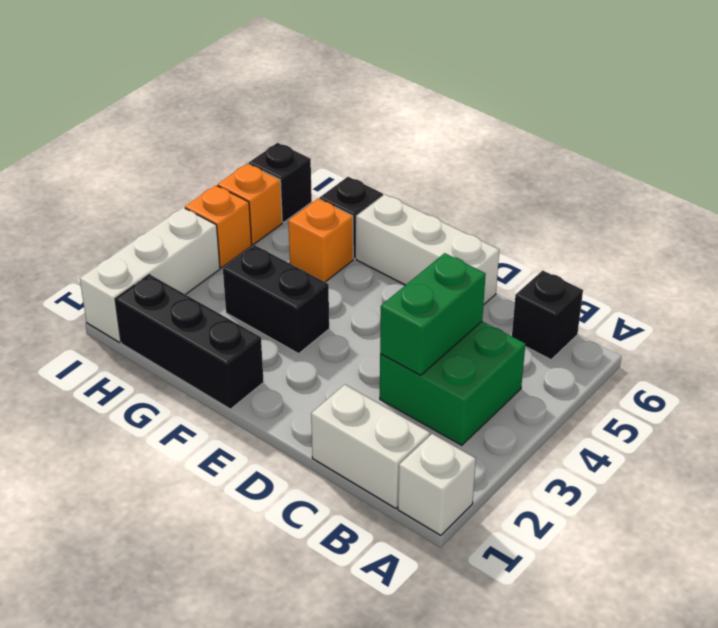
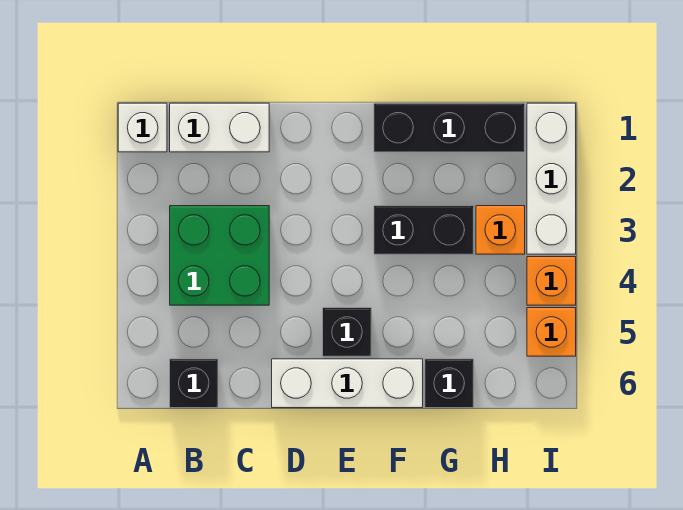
green brick C3:C4 level 2 -> none
orange brick G5 level 1 -> orange brick H3 level 1
black brick I6 level 1 -> black brick E5 level 1

